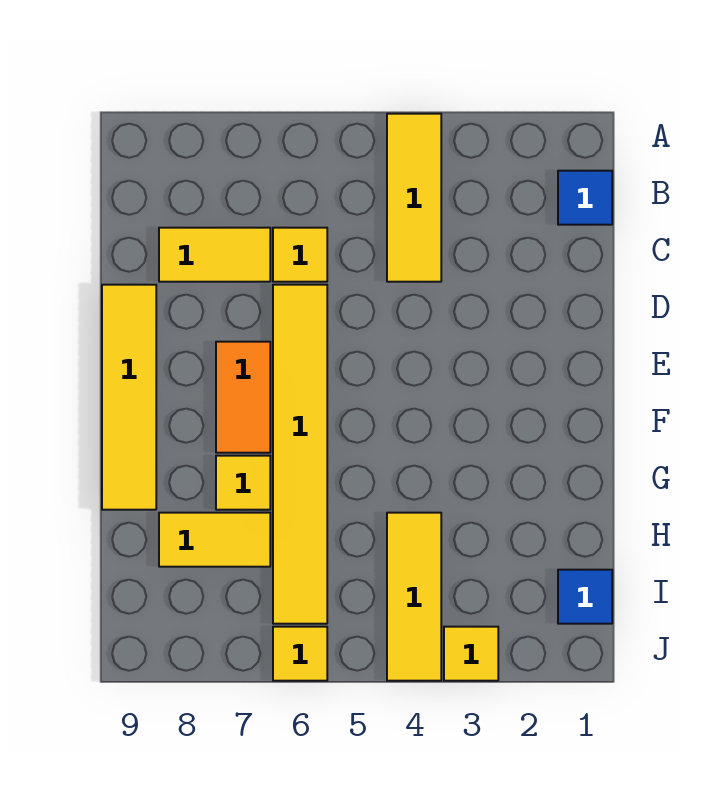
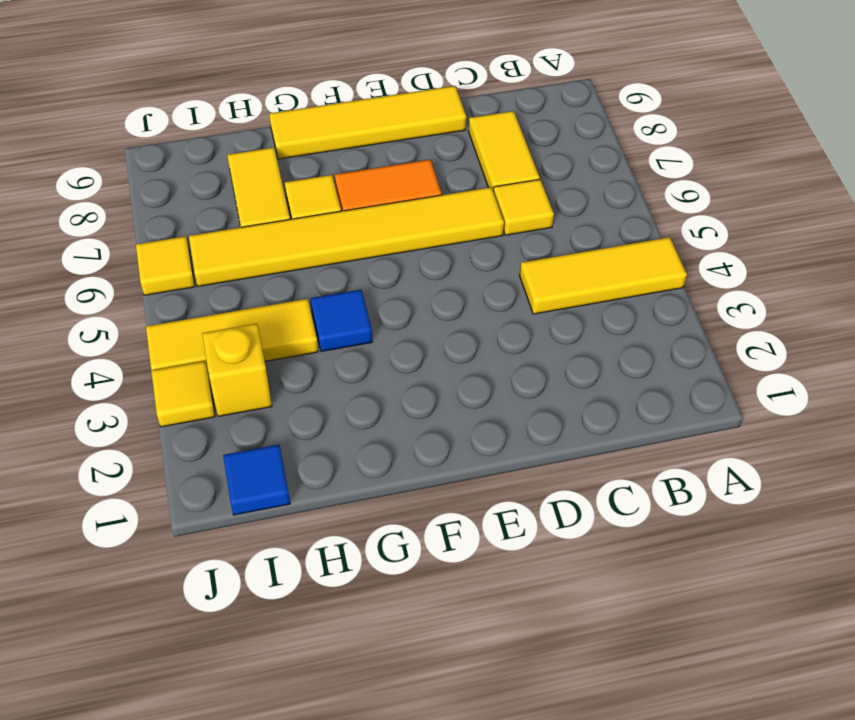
blue tile B1 level 1 -> blue tile G4 level 1
none -> yellow brick I3 level 1

